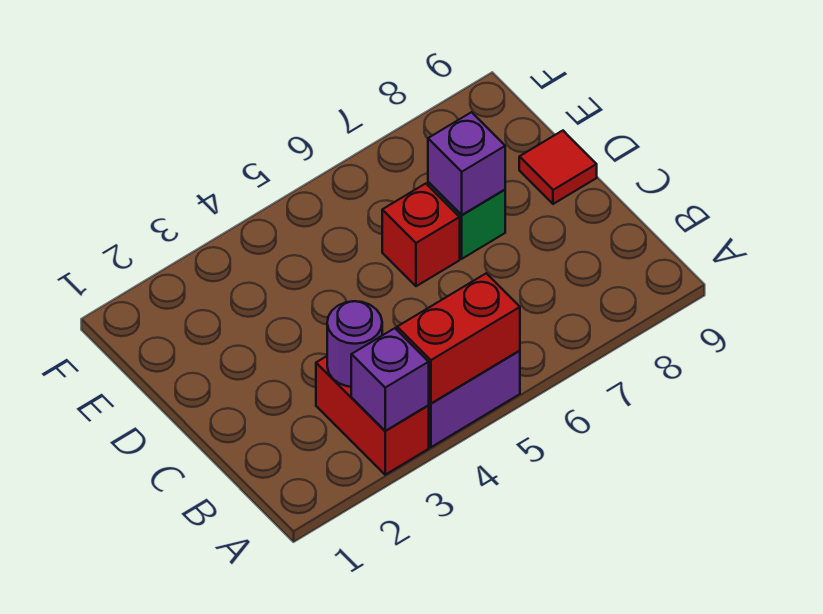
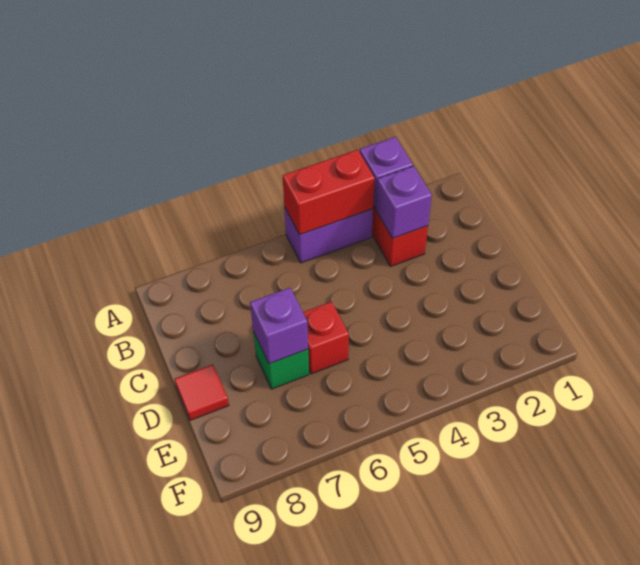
purple round brick B3 level 2 -> purple brick B3 level 2

